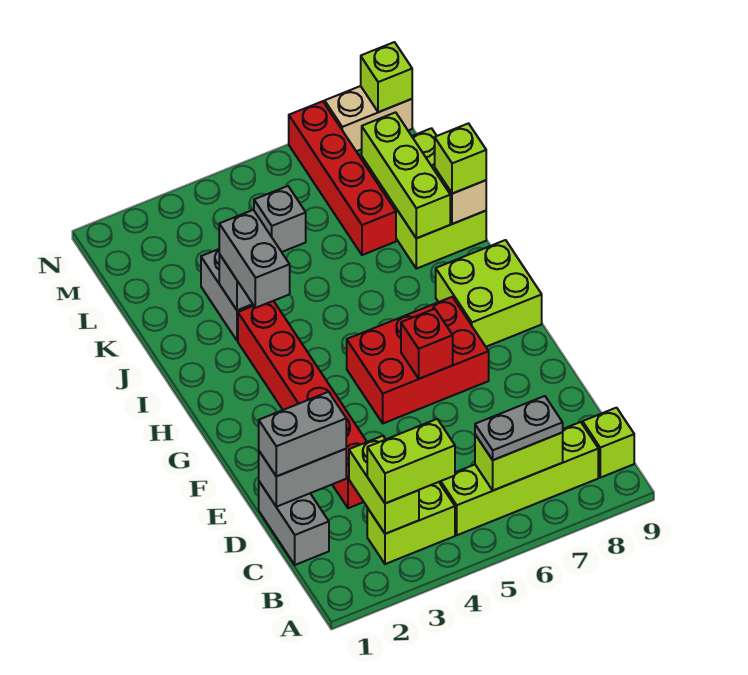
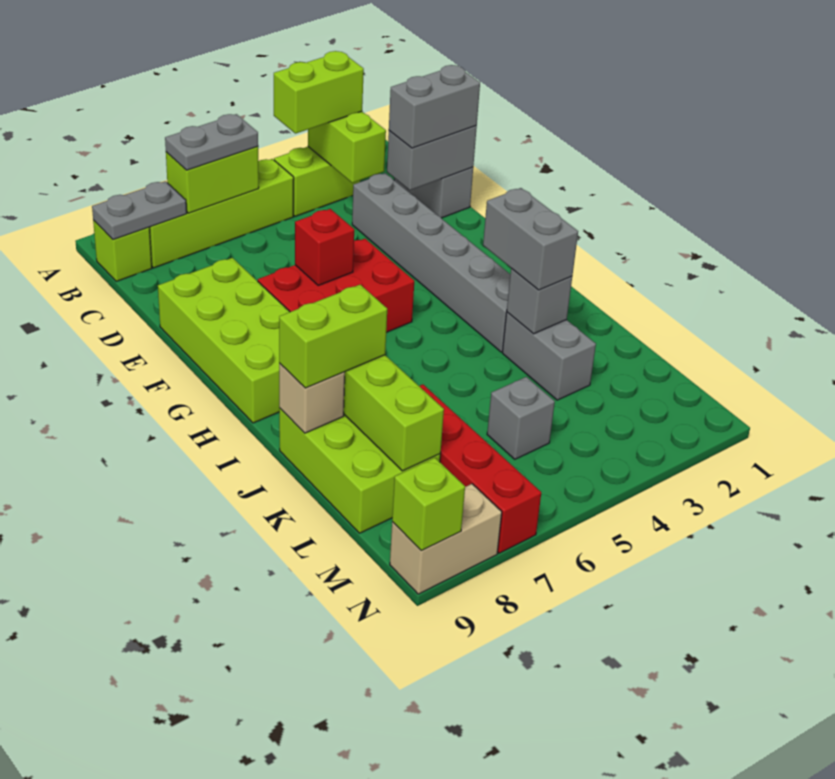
none -> grey plate B8:B9 level 2
red brick D3:I3 level 1 -> grey brick D3:I3 level 1
lime brick G8:H9 level 1 -> lime brick E8:H9 level 1
lime brick J9 level 3 -> lime brick J8:J9 level 3

